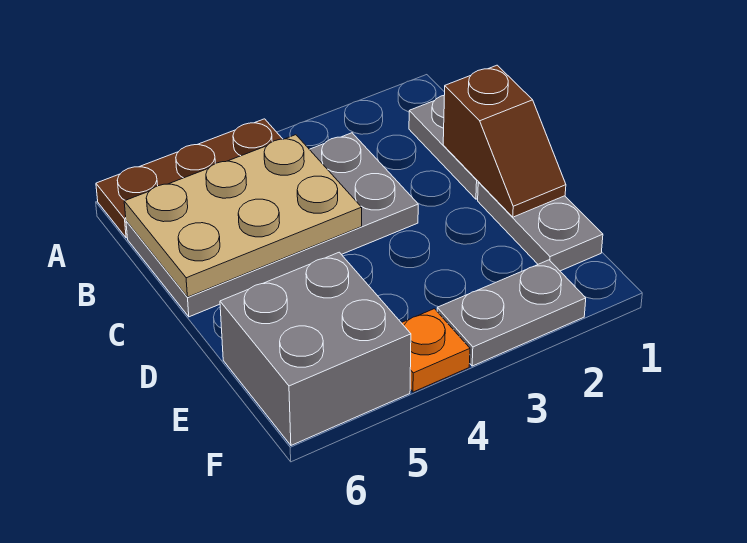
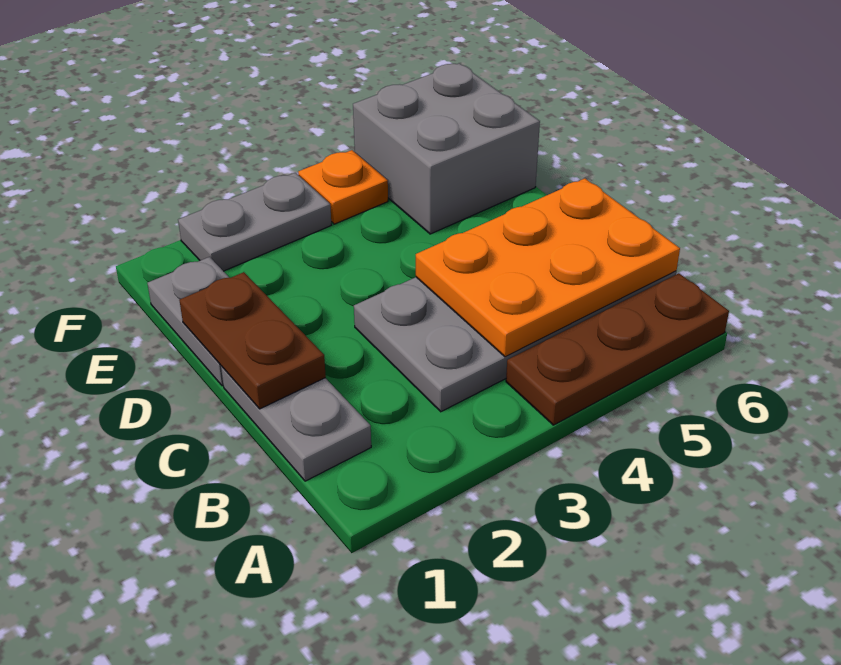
tan plate B4:C6 level 2 -> orange plate B4:C6 level 2
brown slope C1:D1 level 2 top C -> brown plate C1:D1 level 2

